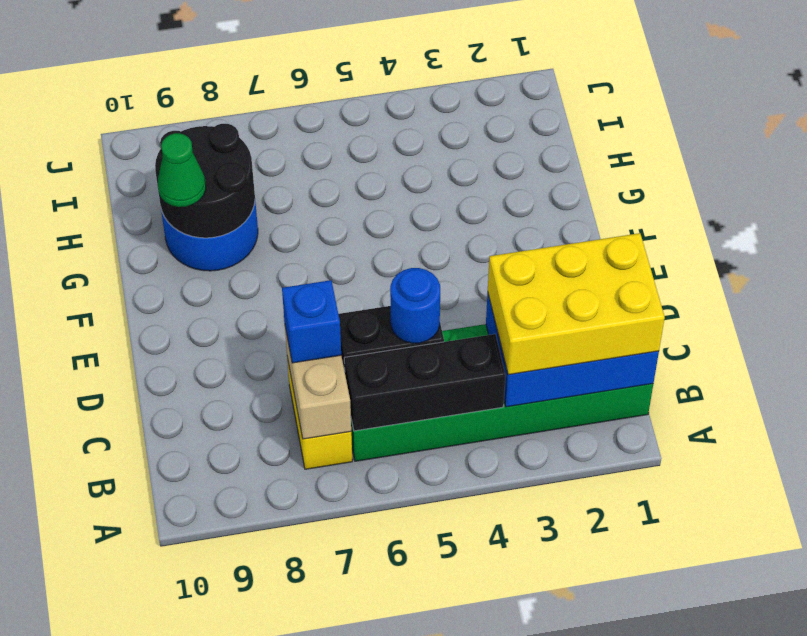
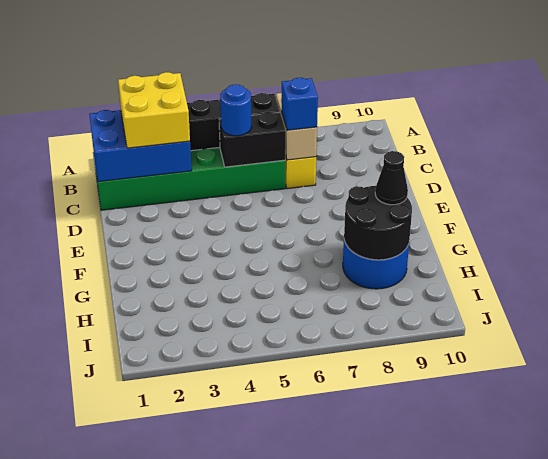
yellow brick B1:C3 level 3 -> yellow brick B2:C3 level 3
green cone G9 level 3 -> black cone G9 level 3

